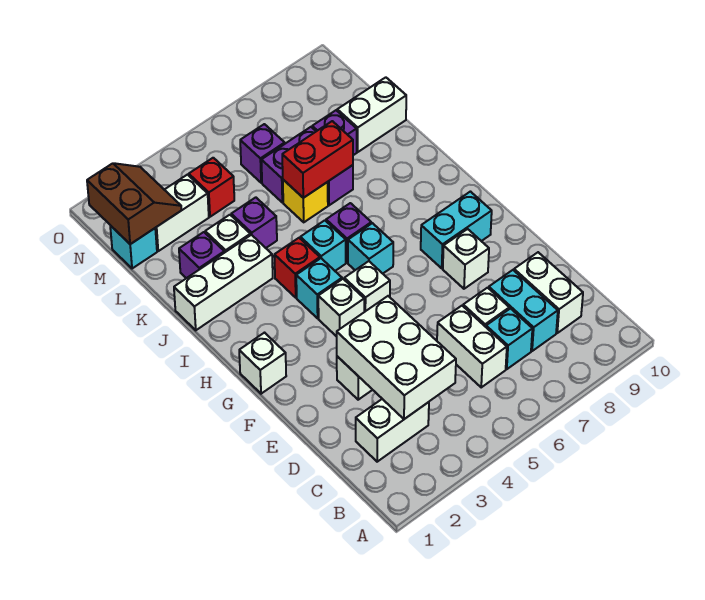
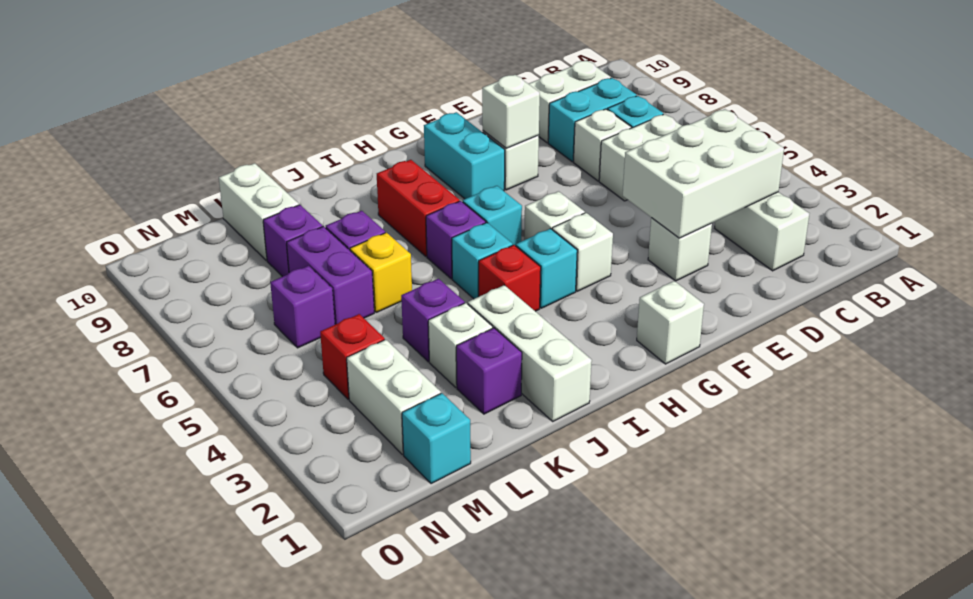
none -> white brick F8 level 2
red brick K6:K7 level 2 -> red brick I7:I8 level 1
brown slope M1:N2 level 2 top 1 -> none

